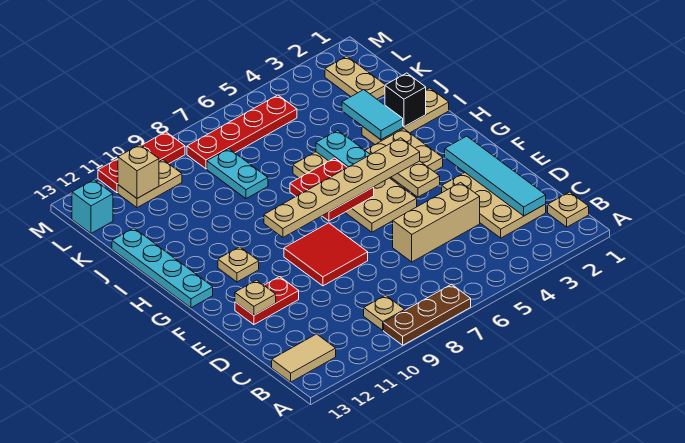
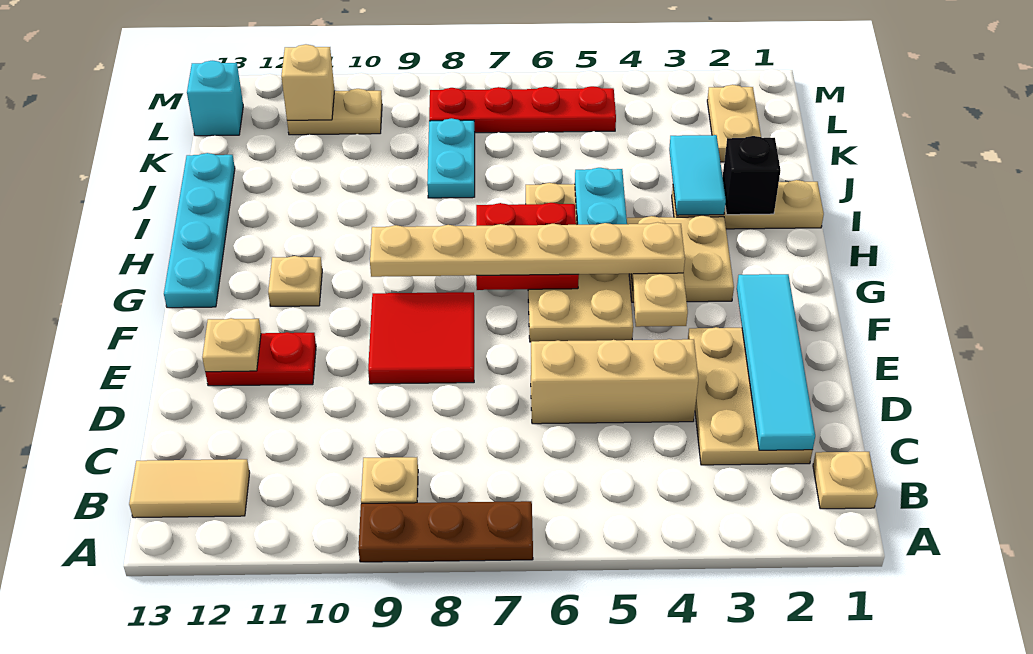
red plate M9:M11 level 1 -> none

